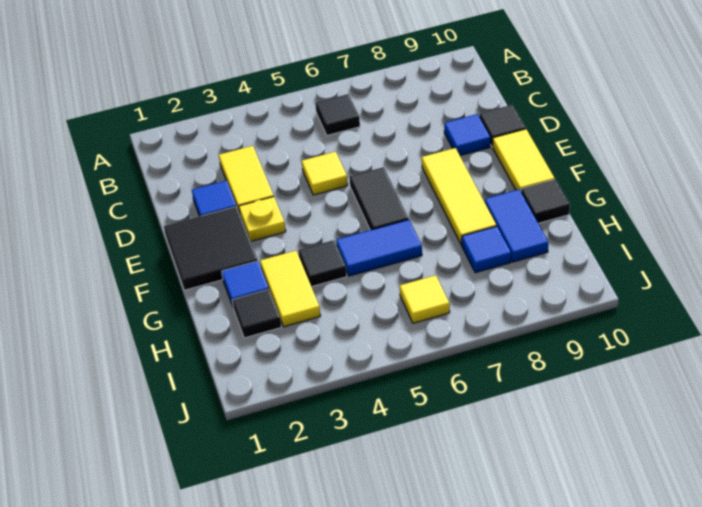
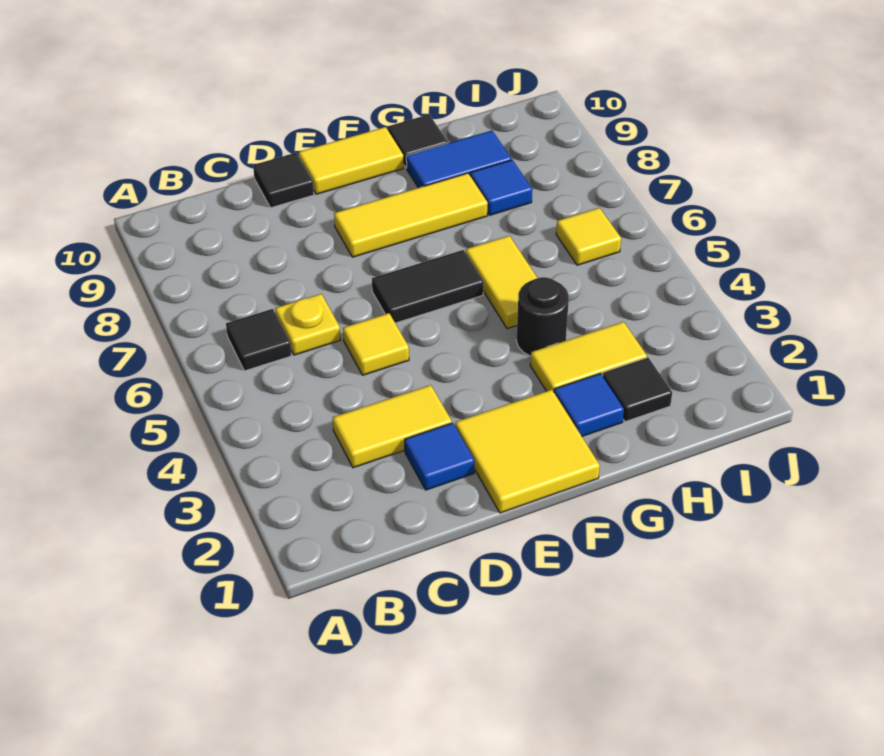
blue tile D9 level 1 -> none
black tile E1:F2 level 1 -> yellow tile E1:F2 level 1
yellow plate E3 level 1 -> yellow plate C6 level 1
black tile G4 level 1 -> black round brick G4 level 1
blue tile G5:G6 level 1 -> yellow tile G5:G6 level 1

